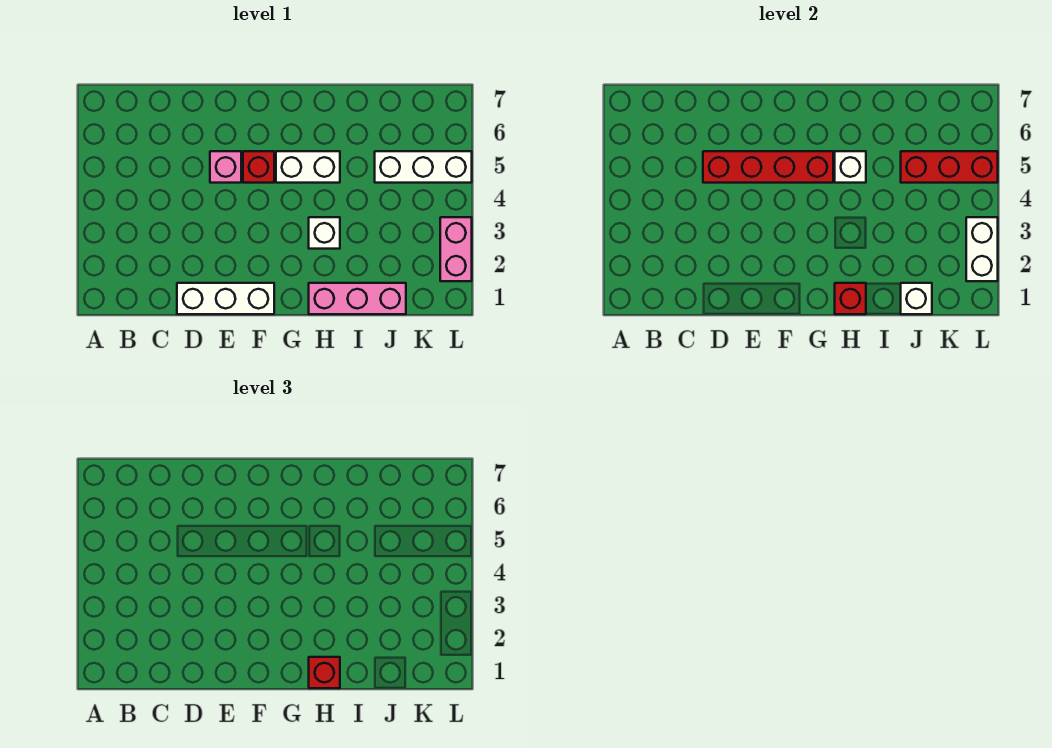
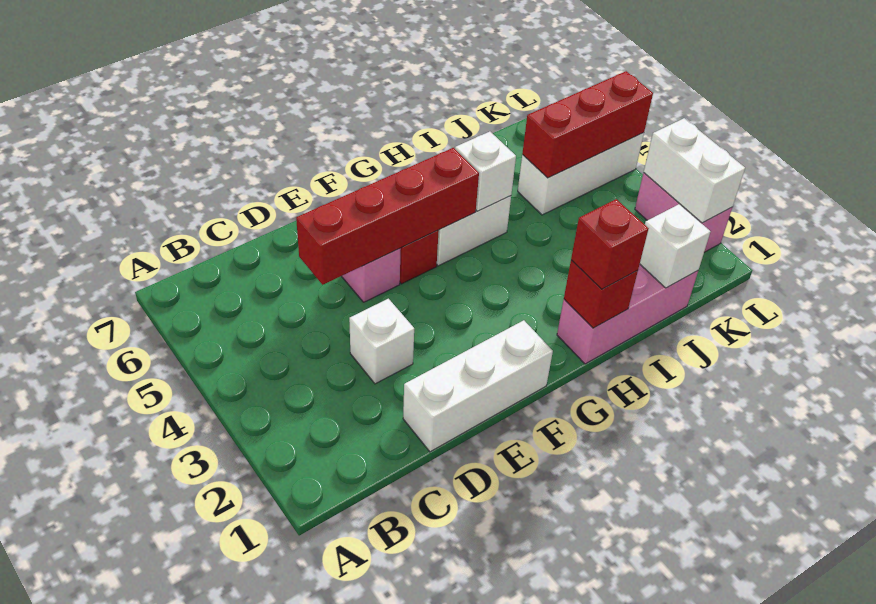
white brick H3 level 1 -> white brick D3 level 1

